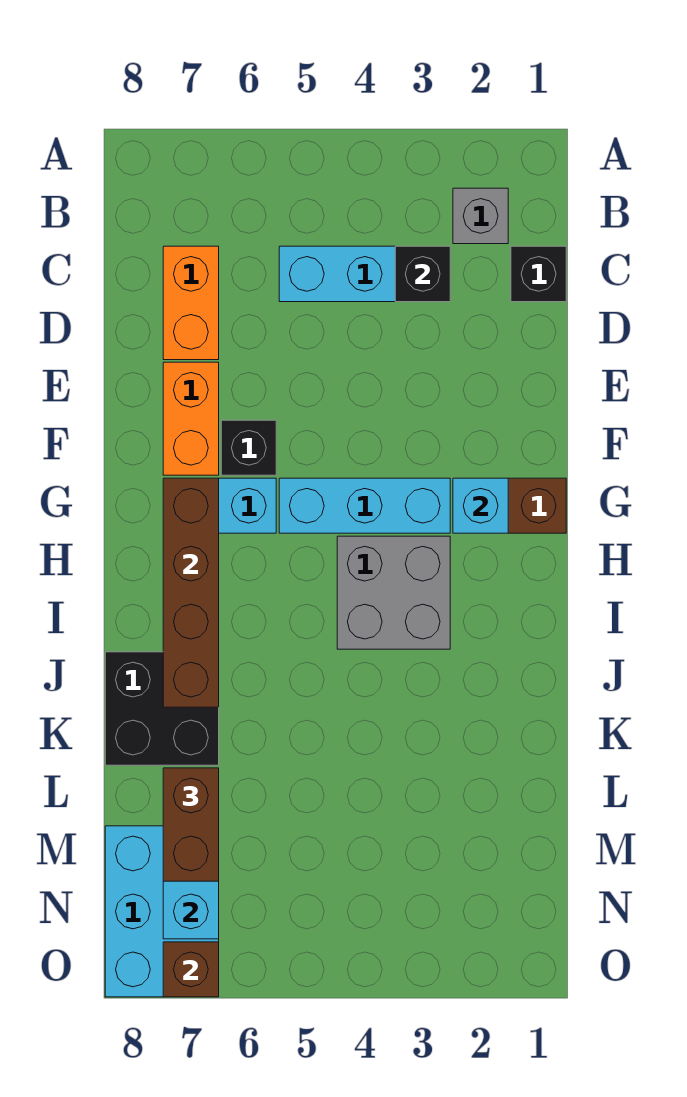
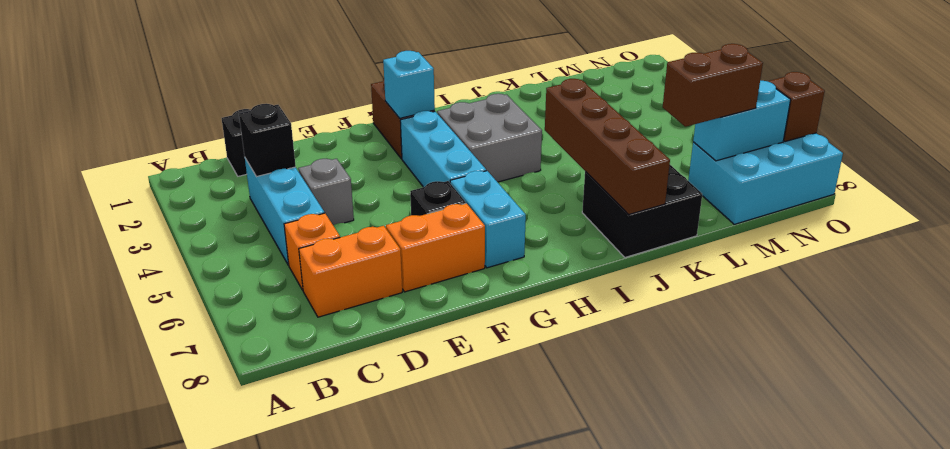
grey brick B2 level 1 -> grey brick D4 level 1
none -> orange brick C6 level 1
brown brick G7:J7 level 2 -> brown brick J5:J8 level 2

